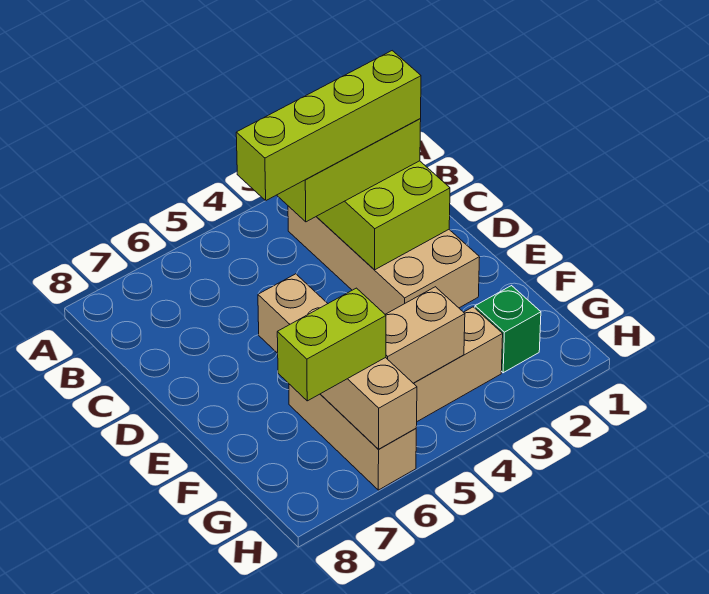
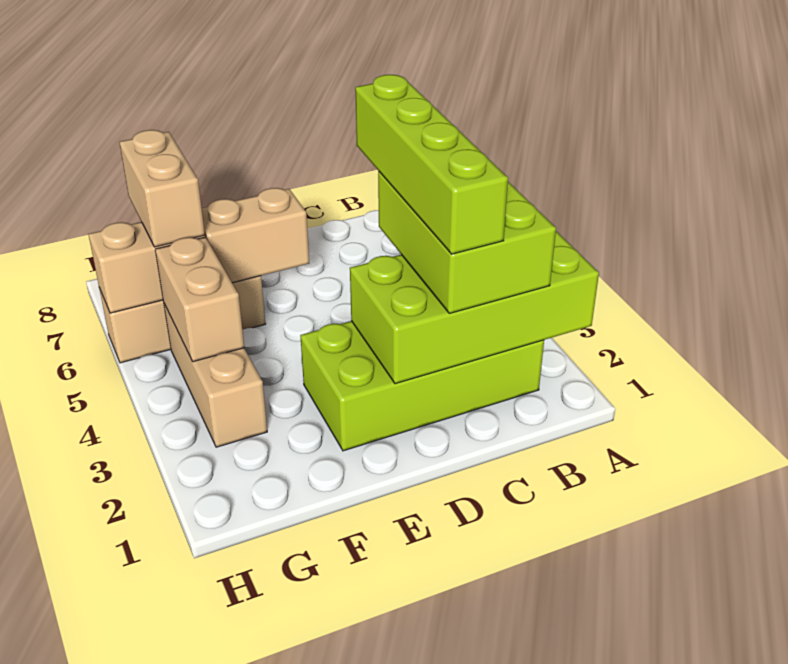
tan brick B2:E3 level 1 -> lime brick B2:E3 level 1
green brick G2 level 1 -> none
lime brick G6:G7 level 3 -> tan brick G6:G7 level 3

